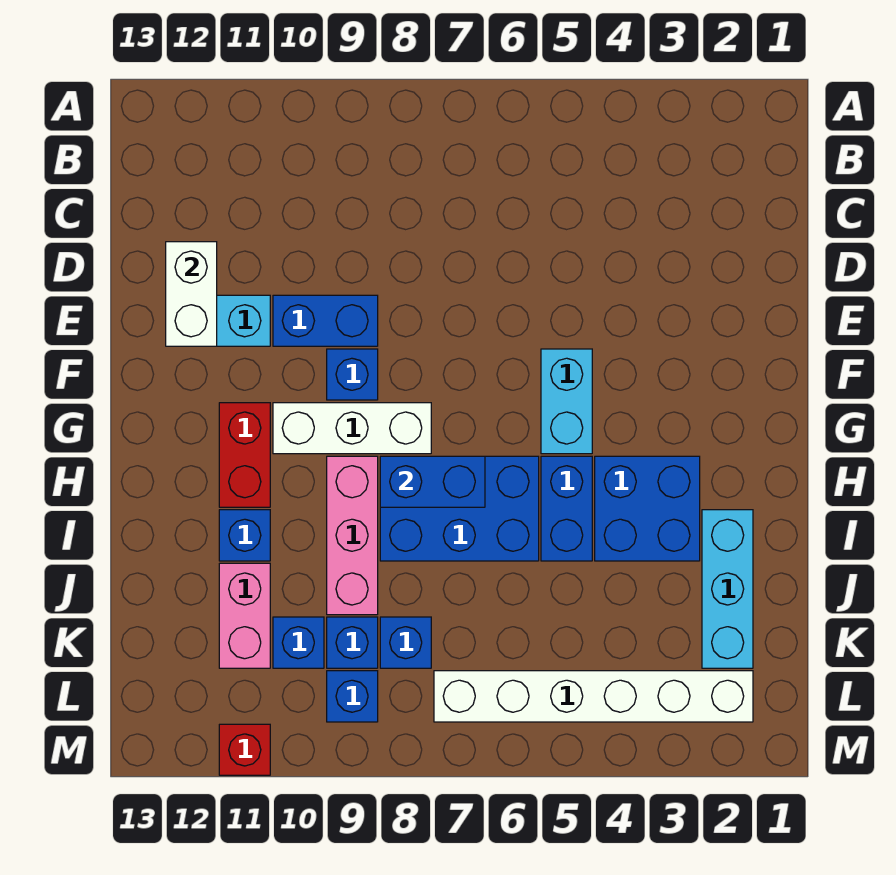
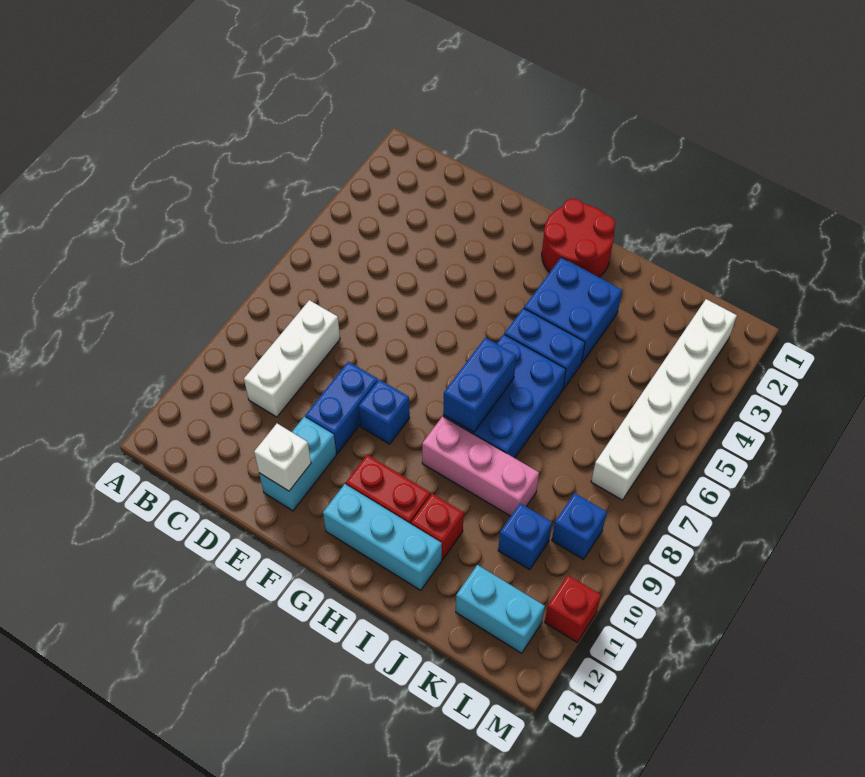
white brick D12:E12 level 2 -> white brick E12 level 2
cyan brick F5:G5 level 1 -> cyan brick K12:L12 level 1
none -> red round brick G1:H2 level 1
white brick G8:G10 level 1 -> white brick C8:C10 level 1
cyan brick I2:K2 level 1 -> cyan brick G12:I12 level 1
blue brick I11 level 1 -> red brick I11 level 1
pink brick J11:K11 level 1 -> none
blue brick K8 level 1 -> none
blue brick K9 level 1 -> none

